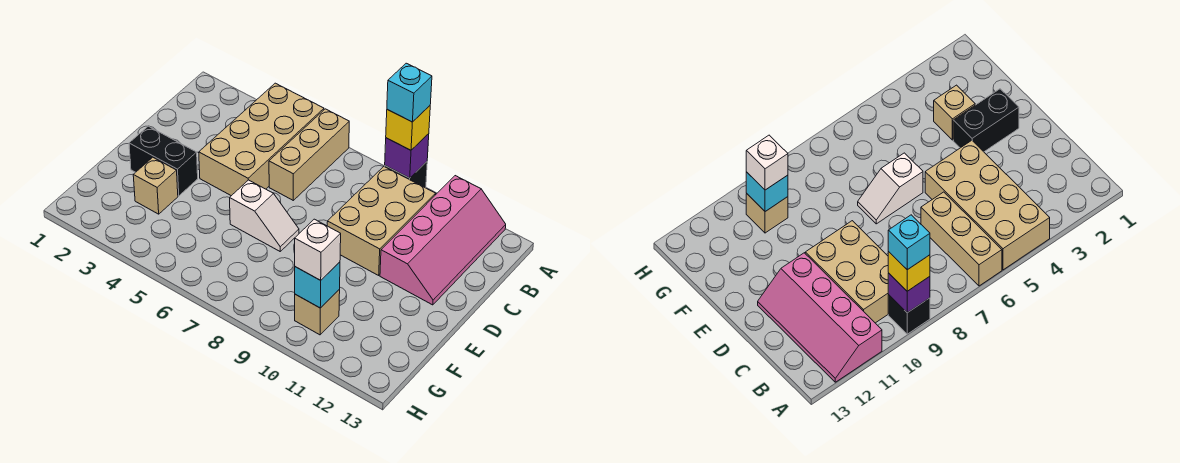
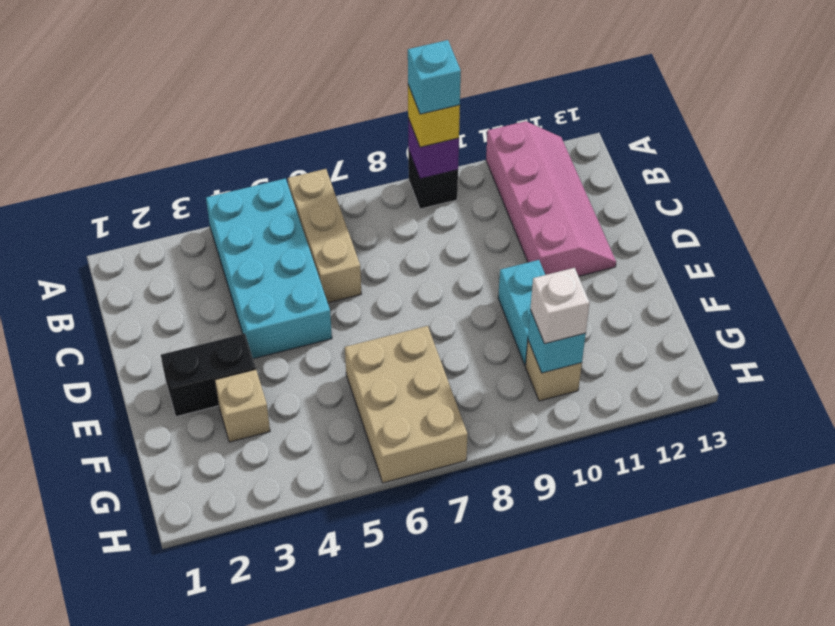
tan brick A4:D5 level 1 -> cyan brick A4:D5 level 1
tan brick B9:D10 level 1 -> tan brick F6:H7 level 1
white slope E6:E7 level 1 top 6 -> none
none -> cyan brick E10:F10 level 1

